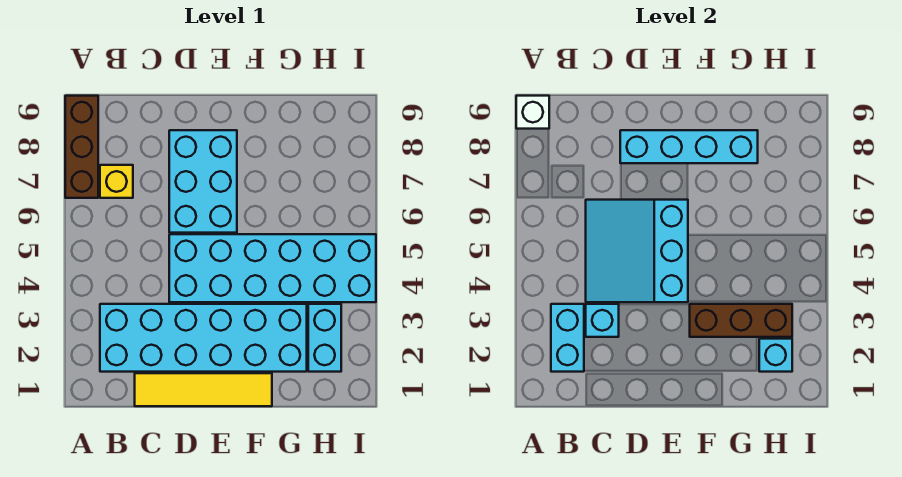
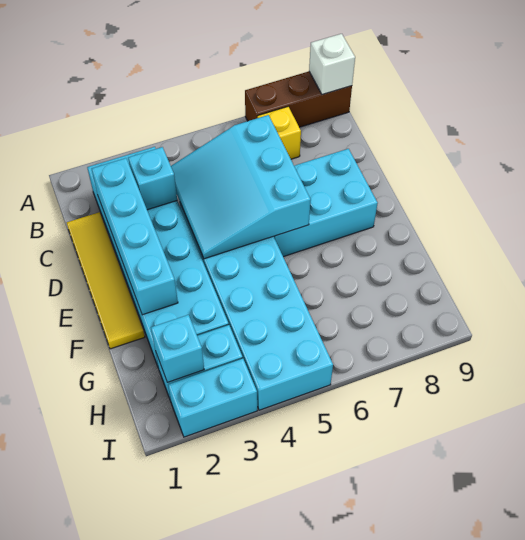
cyan brick B2:B3 level 2 -> cyan brick I2:I3 level 1
cyan slope C4:E6 level 2 top E -> cyan slope C4:E6 level 2 top 6
cyan brick D8:G8 level 2 -> cyan brick C2:F2 level 2
brown brick F3:H3 level 2 -> none

